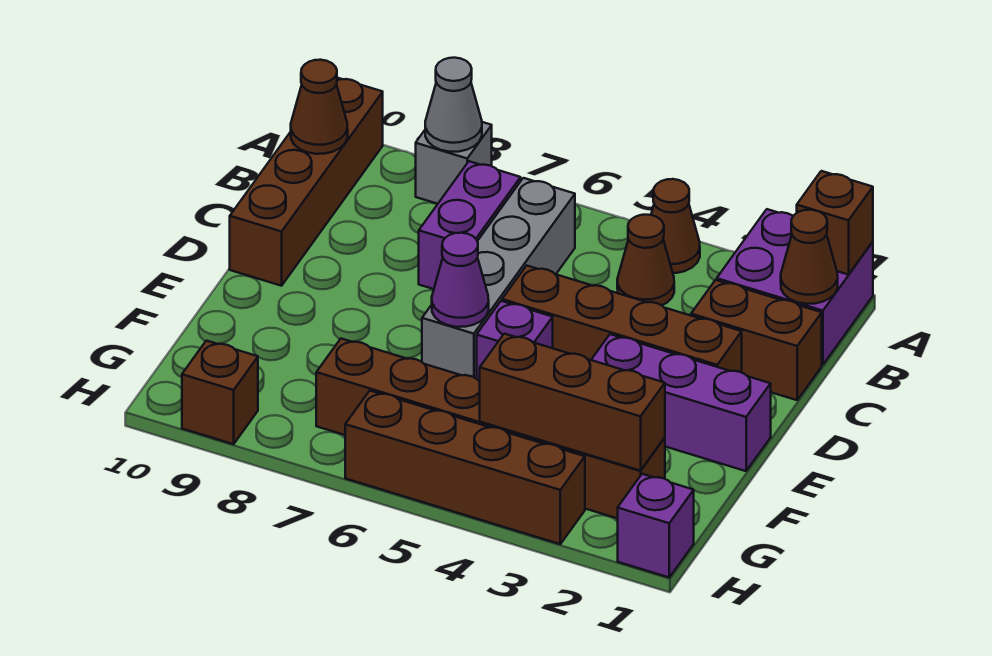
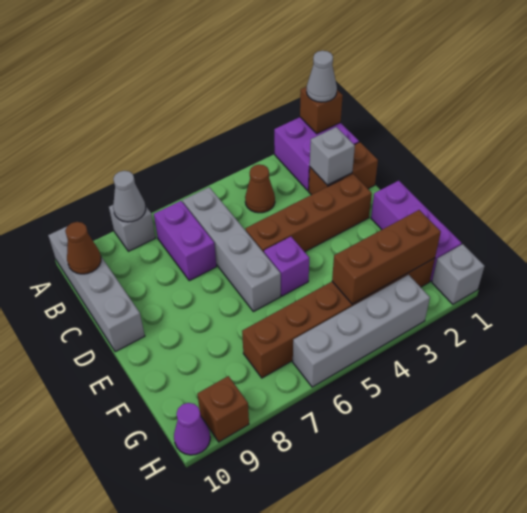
none -> grey cone A1 level 3
brown cone A4 level 1 -> none
brown brick A10:D10 level 1 -> grey brick A10:D10 level 1
brown cone B1 level 2 -> none
none -> grey brick C2 level 2
purple brick E1:E3 level 1 -> purple brick E1:G1 level 1
purple cone E6 level 2 -> purple cone H10 level 1
purple brick H1 level 1 -> grey brick H1 level 1
brown brick H3:H6 level 1 -> grey brick H3:H6 level 1

